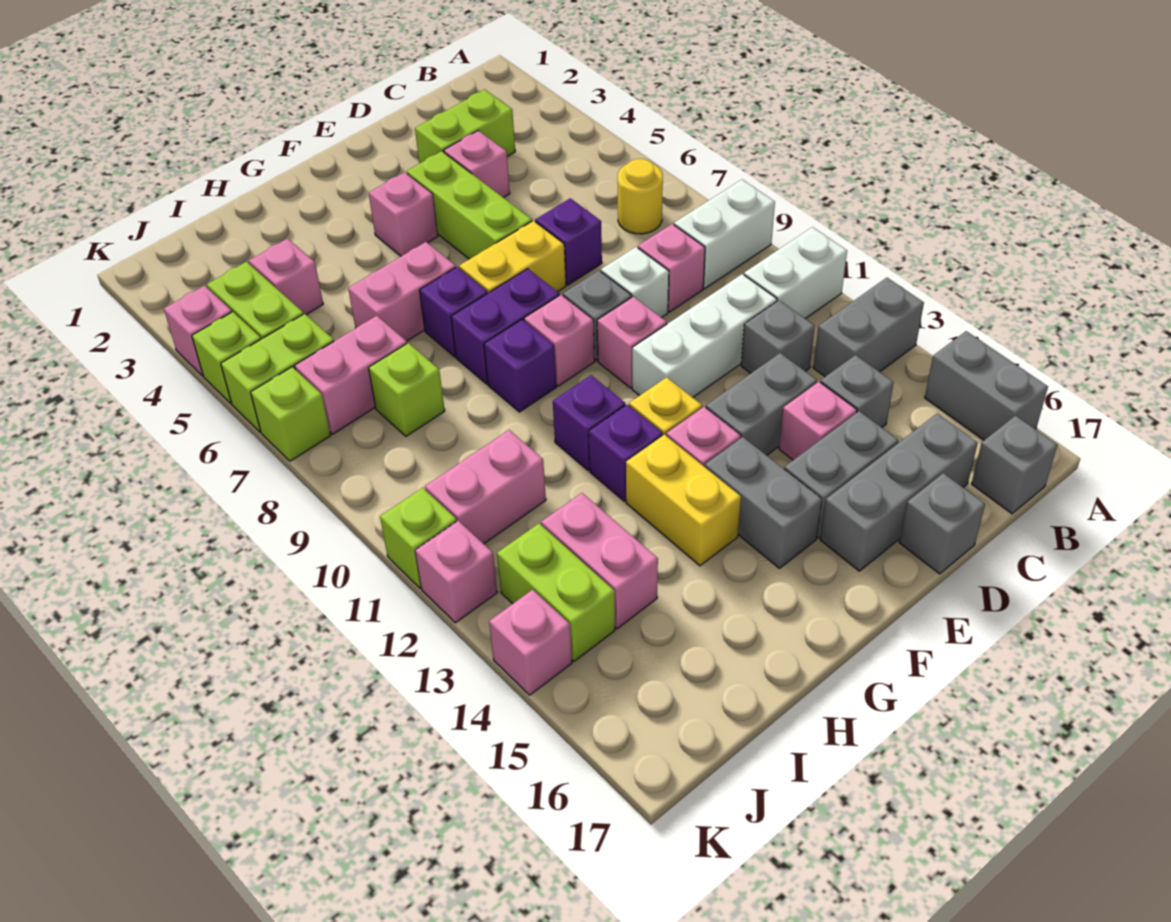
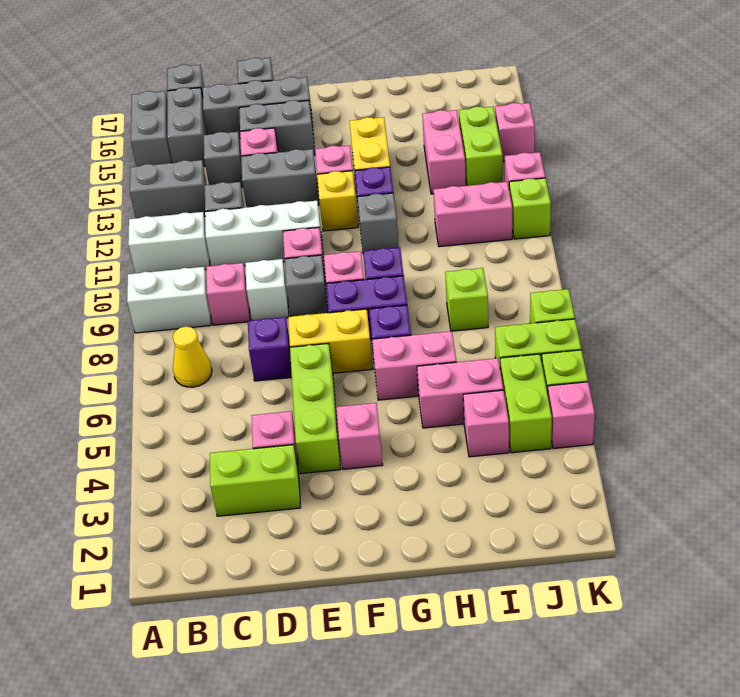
yellow round brick B7 level 1 -> yellow cone B7 level 1
grey brick F14:F15 level 1 -> grey brick B15:B16 level 1
purple brick G11 level 1 -> grey brick G11 level 1
pink brick I7:J7 level 1 -> pink brick H5:I5 level 1

